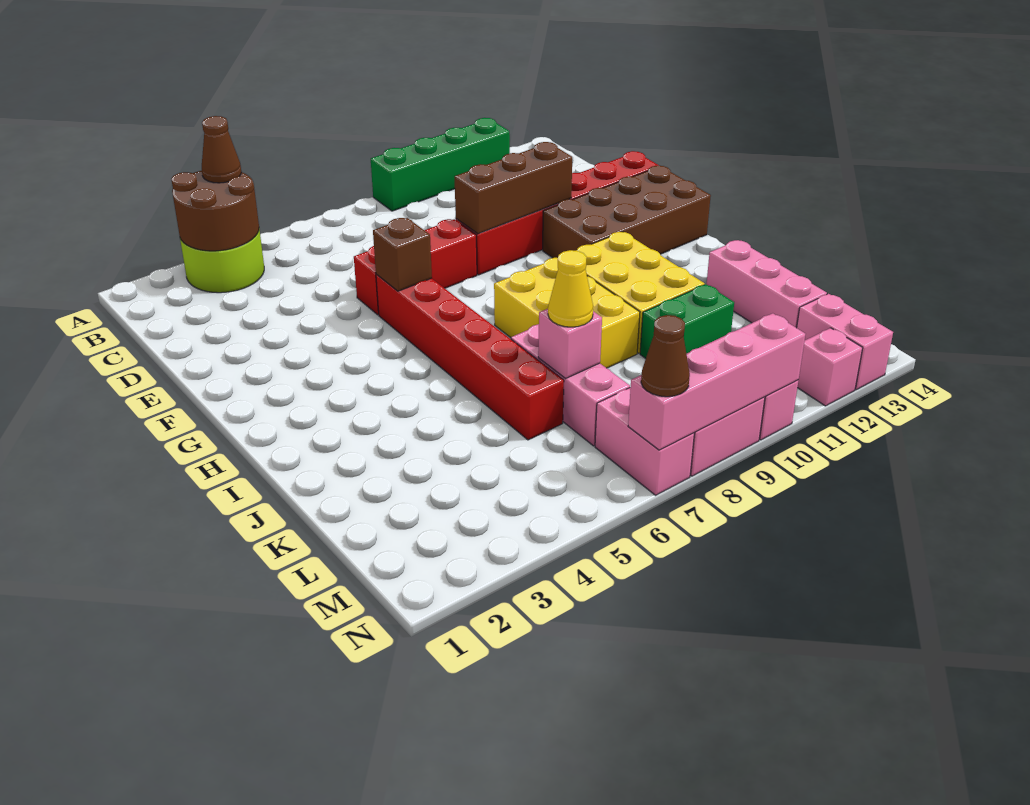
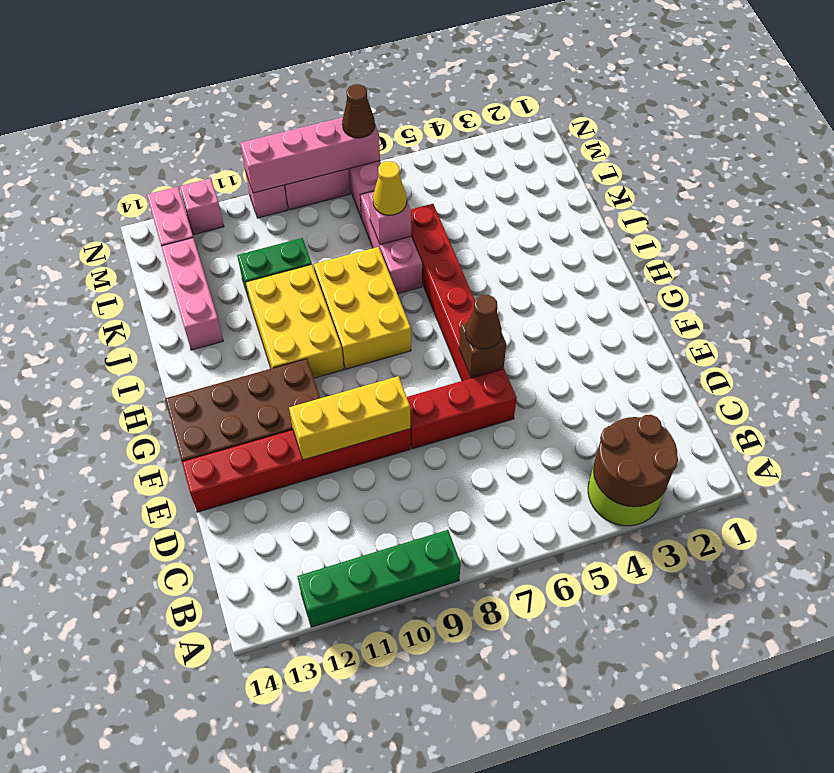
brown cone A4 level 3 -> brown cone F6 level 3
brown brick E9:E11 level 2 -> yellow brick E9:E11 level 2

